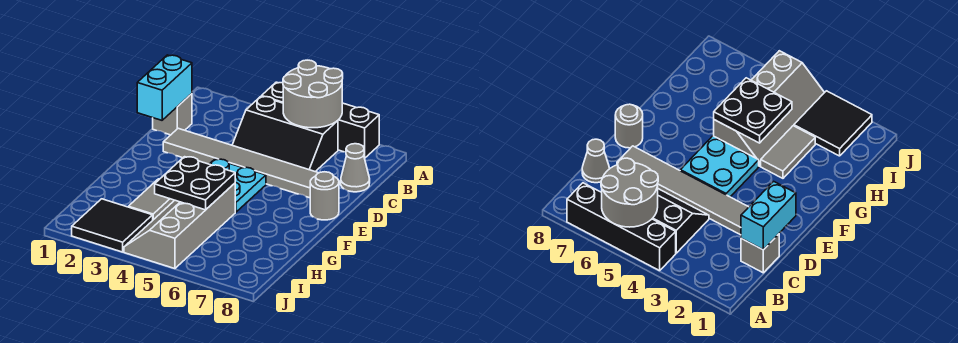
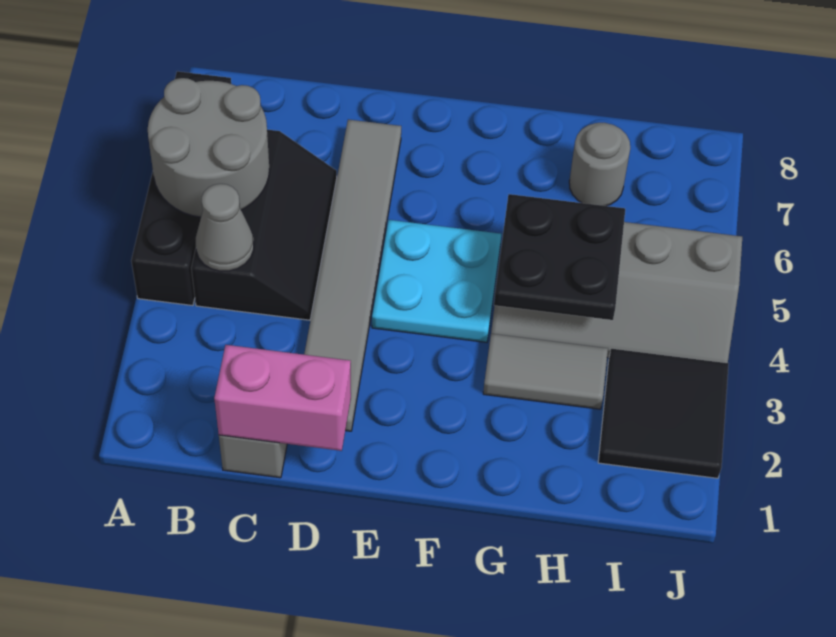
cyan brick C1:D1 level 2 -> pink brick C1:D1 level 2
grey cone C8 level 1 -> grey cone B4 level 2
grey round brick E8 level 1 -> grey round brick H7 level 1

